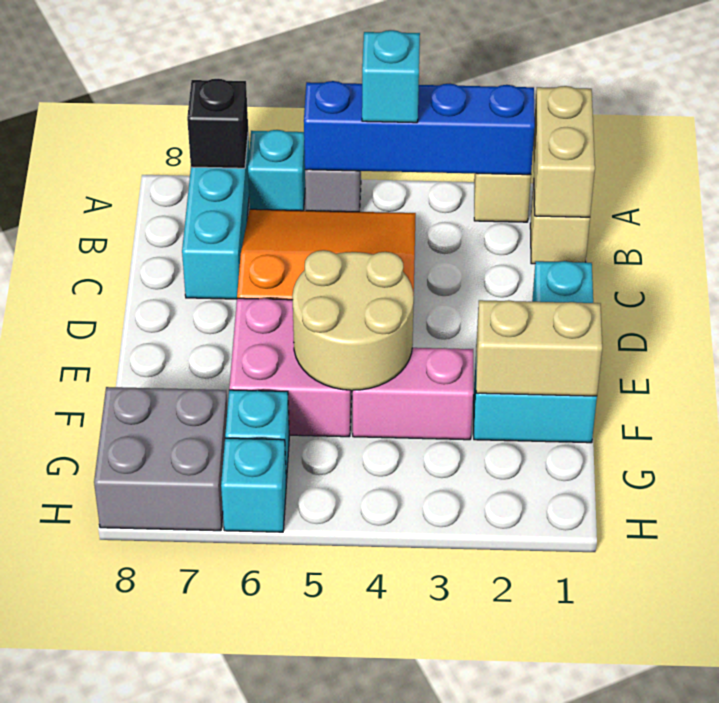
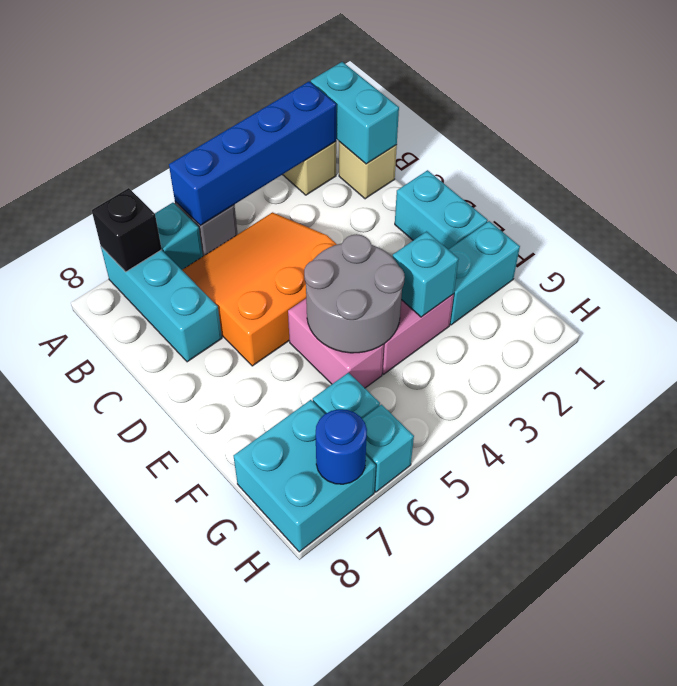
tan brick A1:B1 level 2 -> cyan brick A1:B1 level 2
cyan brick A4 level 3 -> cyan brick F3 level 2
tan round brick E4:F5 level 2 -> grey round brick E4:F5 level 2
pink brick E5:F6 level 1 -> pink brick E5:F5 level 1
tan brick F1:F2 level 2 -> none
grey brick G7:H8 level 1 -> cyan brick G7:H8 level 1
none -> blue round brick H7 level 2

